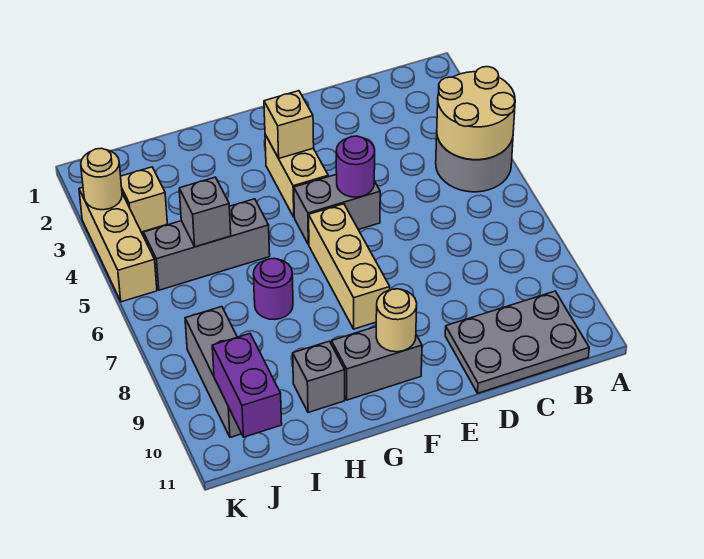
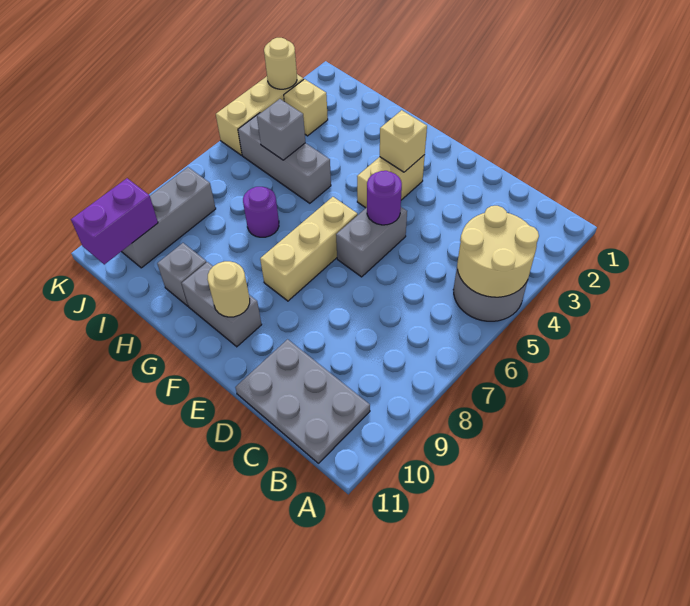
grey brick E5:F5 level 1 -> grey brick E5:E6 level 1

